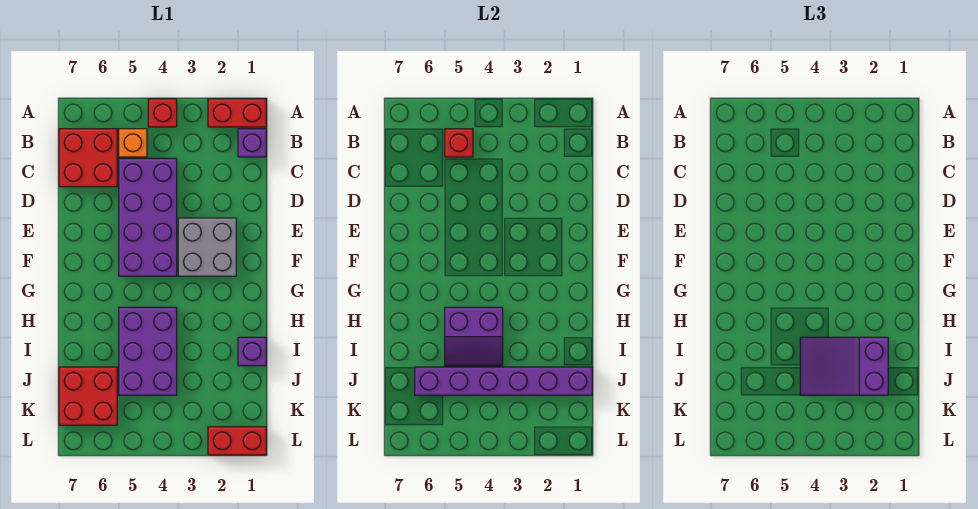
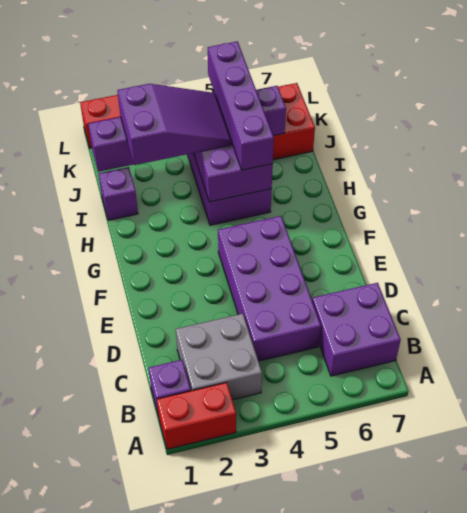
red brick A4 level 1 -> none
orange brick B5 level 1 -> none
red brick B5 level 2 -> none
red brick B6:C7 level 1 -> purple brick B6:C7 level 1
grey brick E2:F3 level 1 -> grey brick B2:C3 level 1
none -> purple brick H5:K5 level 3

